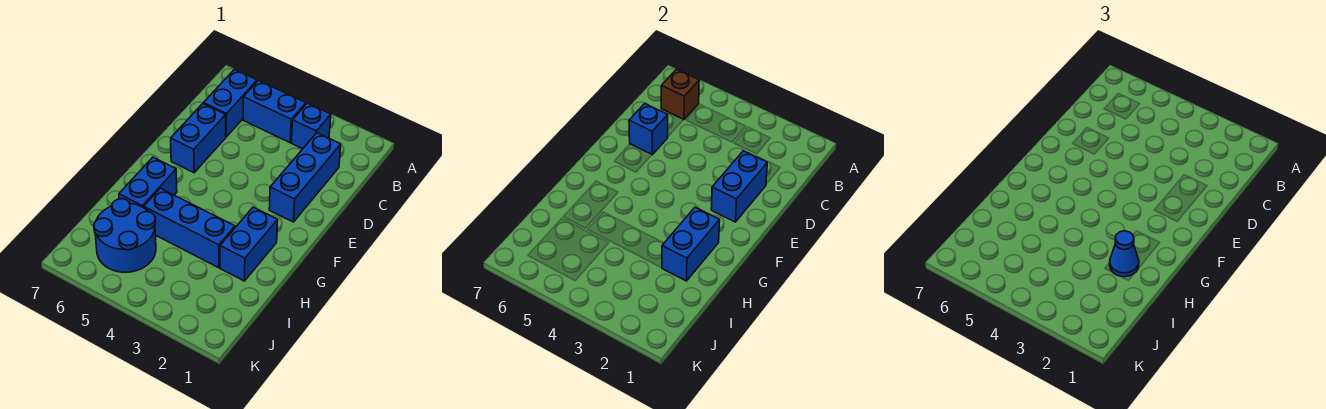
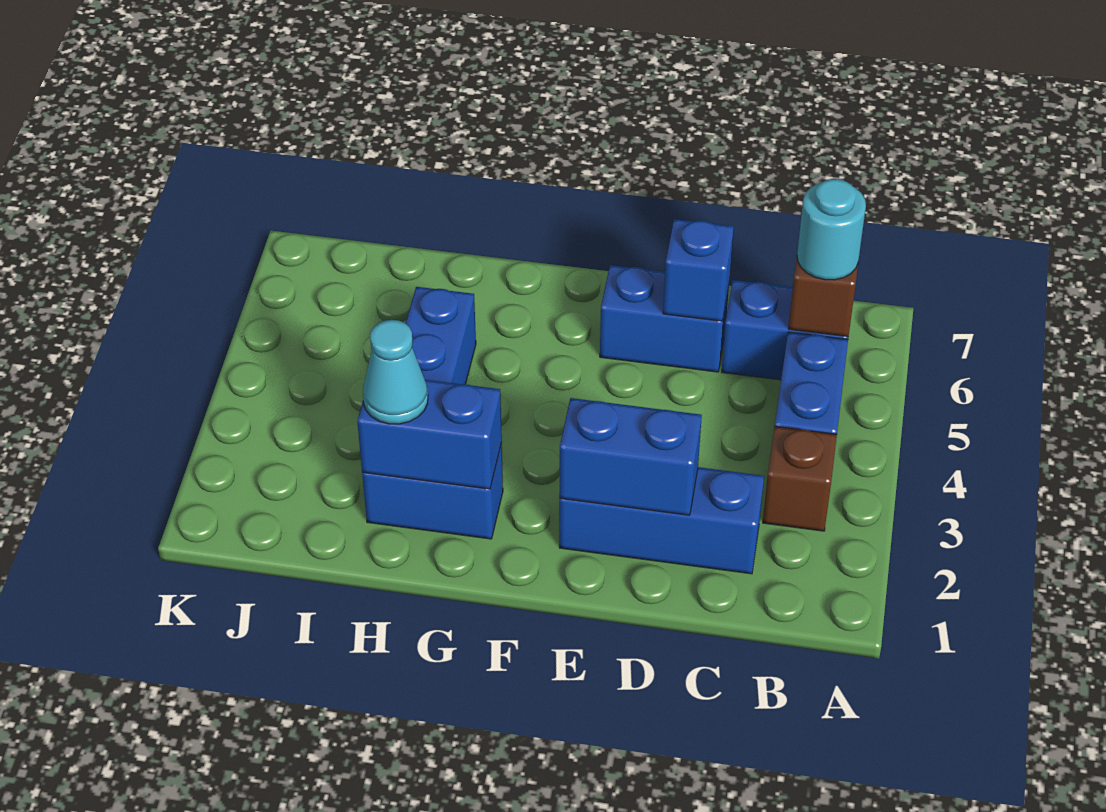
blue brick B3 level 1 -> brown brick B3 level 1
none -> cyan round brick B6 level 3
blue brick G6:H6 level 1 -> none
blue cone H2 level 3 -> cyan cone H2 level 3
blue round brick I5:J6 level 1 -> none

